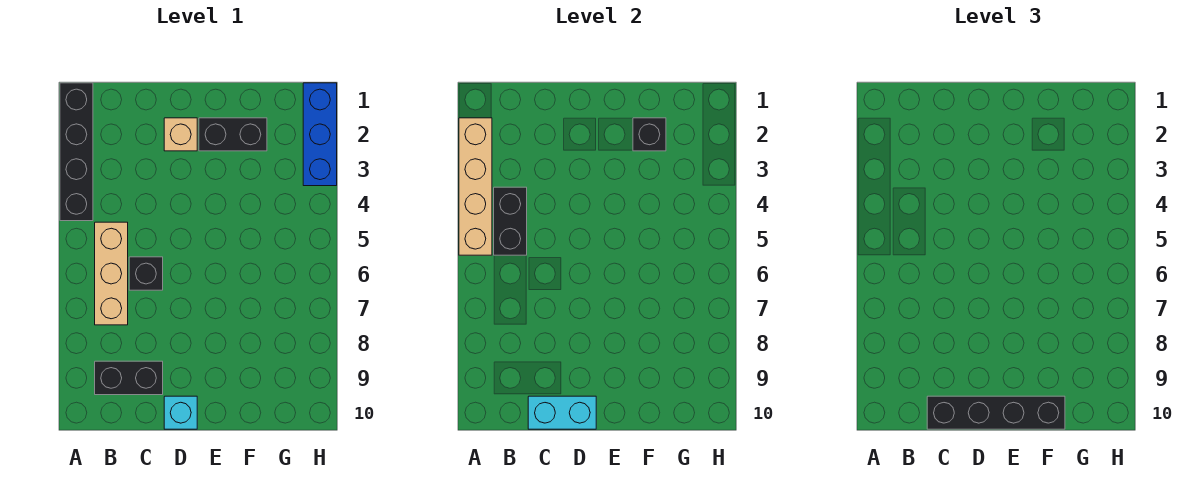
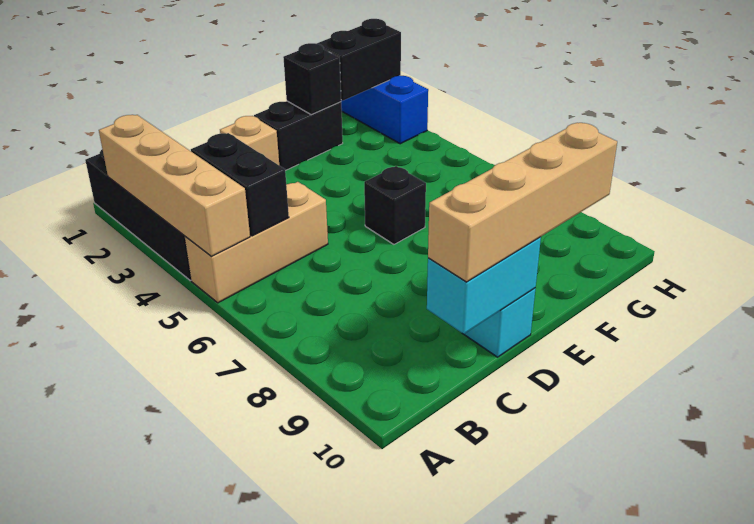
tan brick B5:B7 level 1 -> tan brick A5:C5 level 1
black brick B9:C9 level 1 -> black brick G2:H2 level 2
black brick C6 level 1 -> black brick E6 level 1
black brick C10:F10 level 3 -> tan brick C10:F10 level 3

